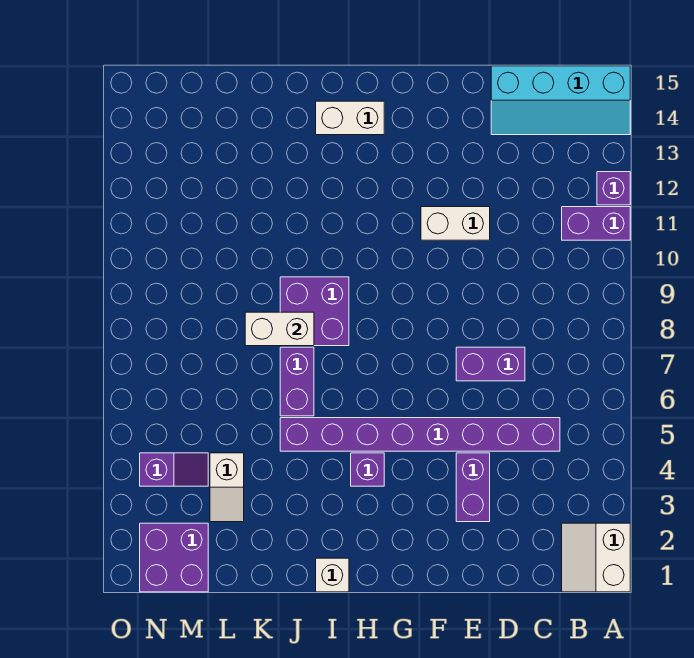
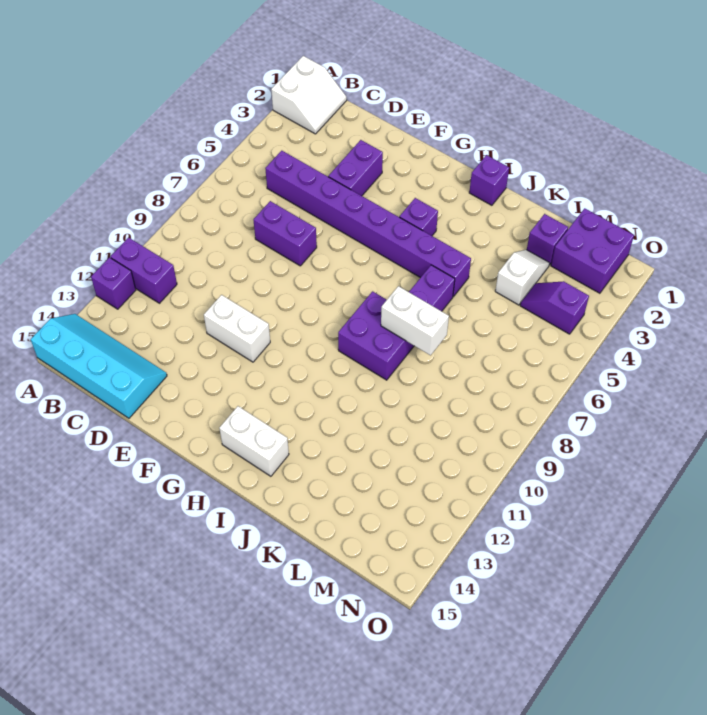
white brick I1 level 1 -> purple brick I1 level 1
none -> purple brick L2 level 1

